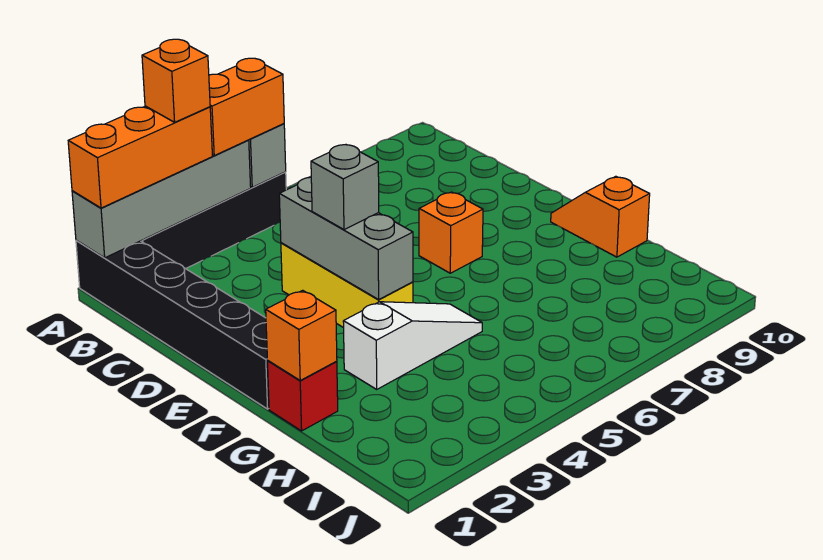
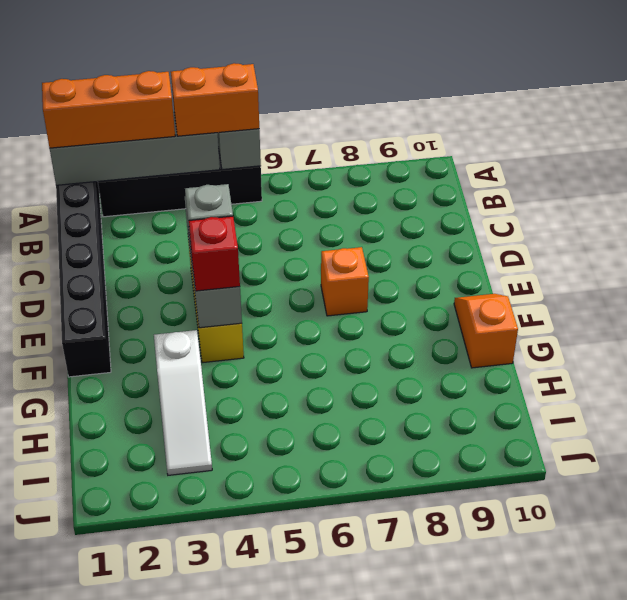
orange brick A3 level 4 -> none
red brick G1 level 1 -> red brick F4 level 3
orange brick G1 level 2 -> none
white slope G3:G5 level 1 top 3 -> white slope G3:I3 level 1 top G

